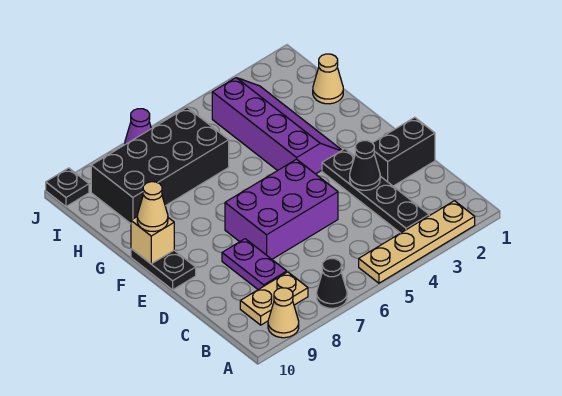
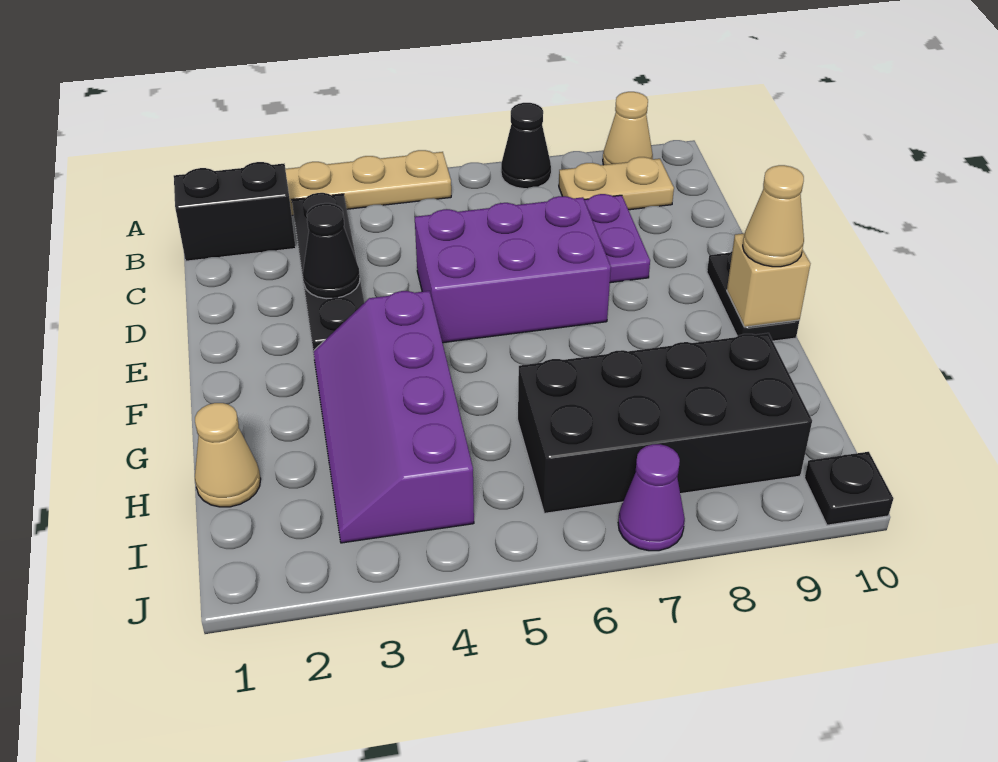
black brick D1:D2 level 1 -> black brick B1:B2 level 1

